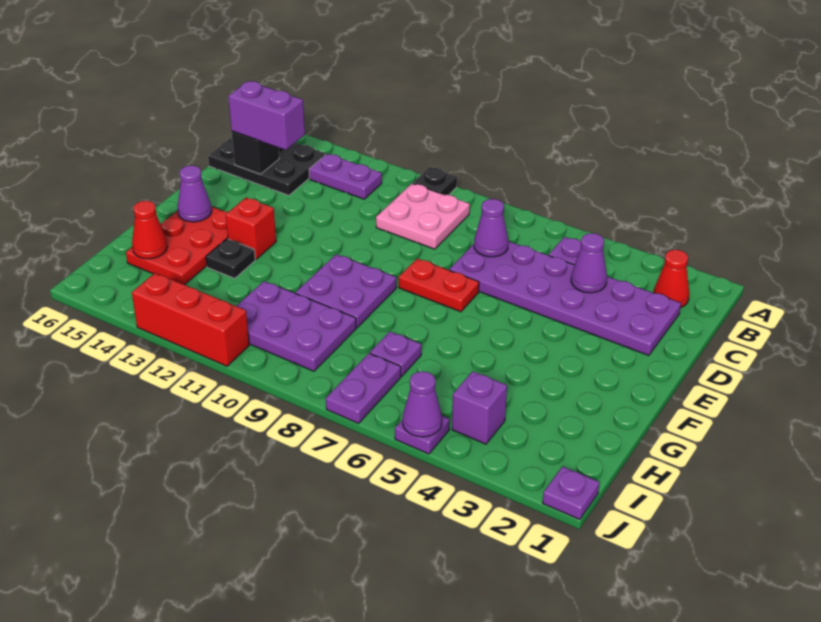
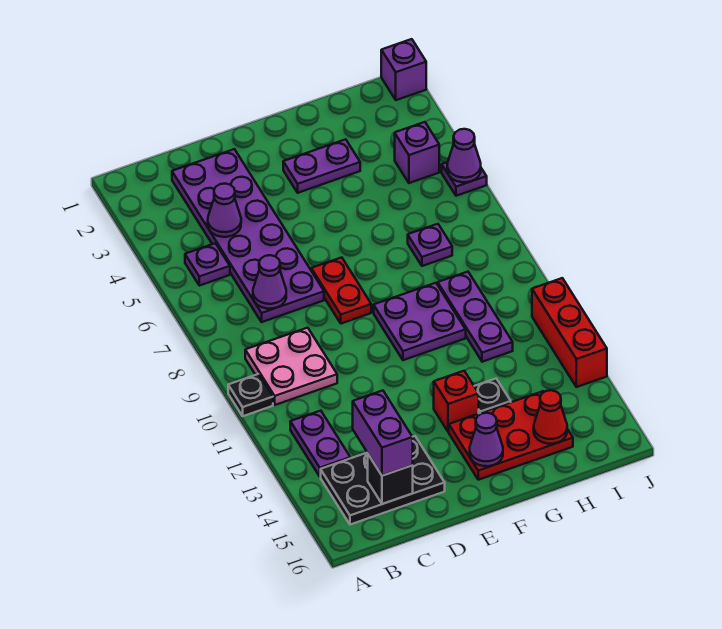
red cone B2 level 1 -> none
black plate B14:C16 level 1 -> black plate B14:D15 level 1
purple plate H9:I11 level 1 -> purple plate H9:H11 level 1
purple plate I7:J7 level 1 -> purple plate F3:G3 level 1
purple plate J1 level 1 -> purple brick J1 level 1

